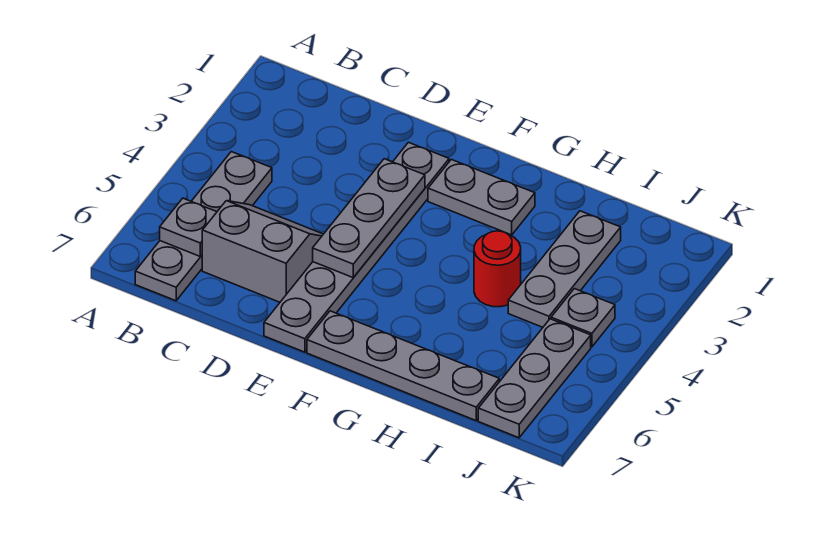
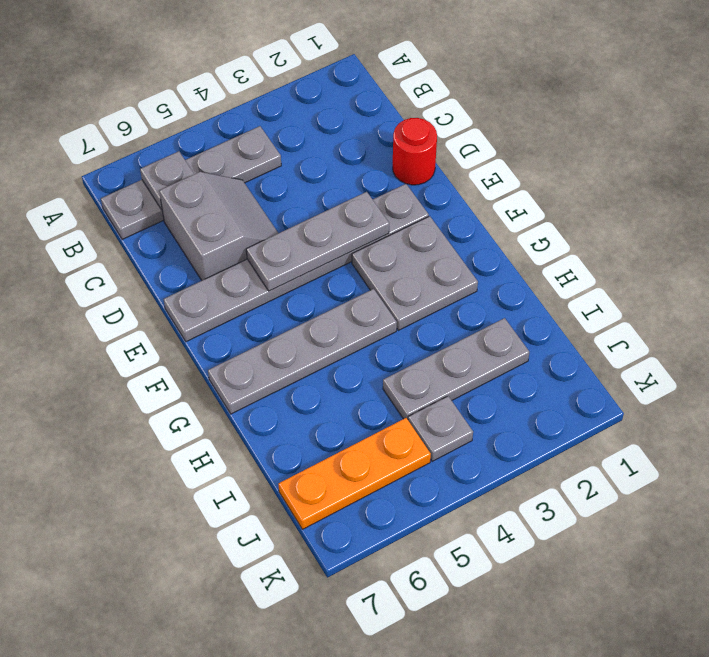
grey plate F2:G2 level 1 -> grey plate F2:G3 level 1
grey plate F7:I7 level 1 -> grey plate G4:G7 level 1
red round brick H4 level 1 -> red round brick D1 level 1
grey plate J5:J7 level 1 -> orange plate J5:J7 level 1

